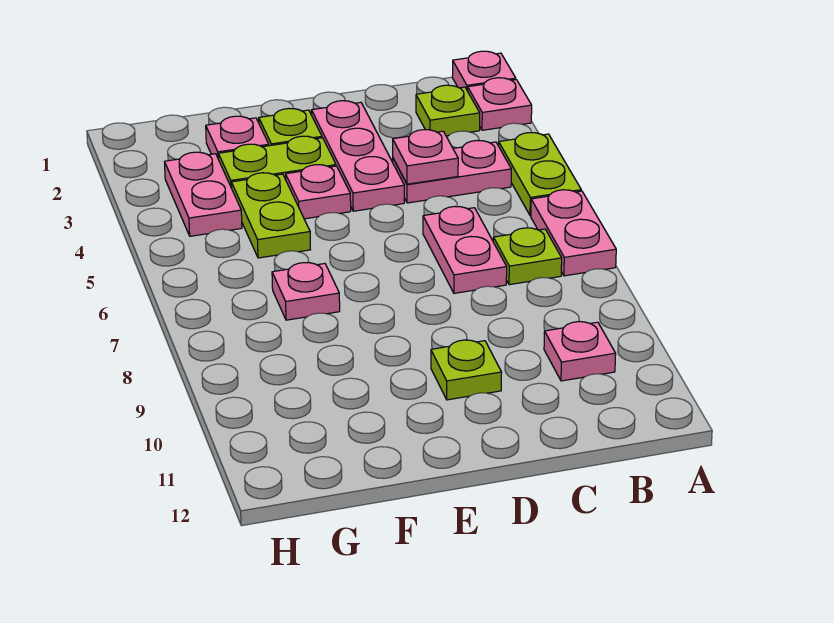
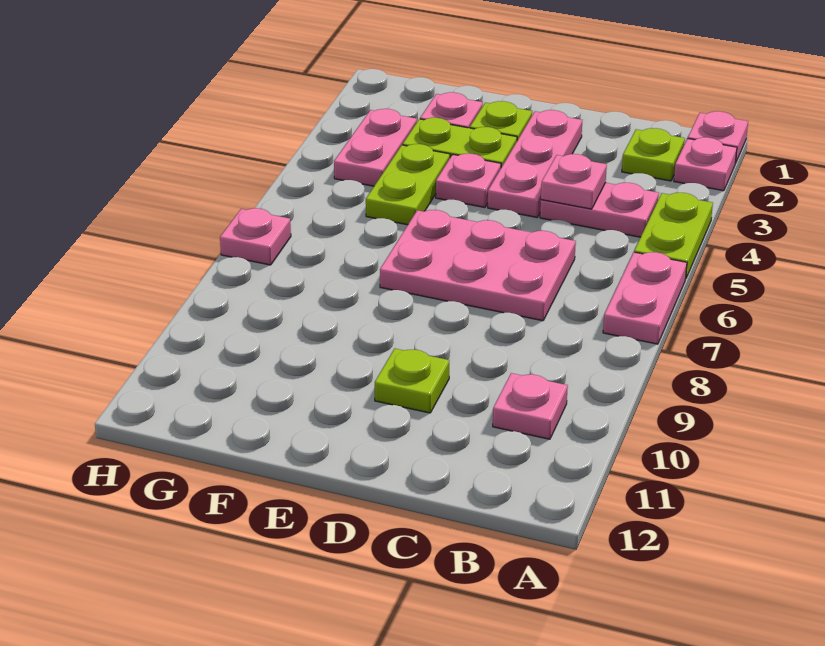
lime plate B7 level 1 -> none
pink plate C6:C7 level 1 -> pink plate C6:E7 level 1
pink plate F7 level 1 -> pink plate H7 level 1

